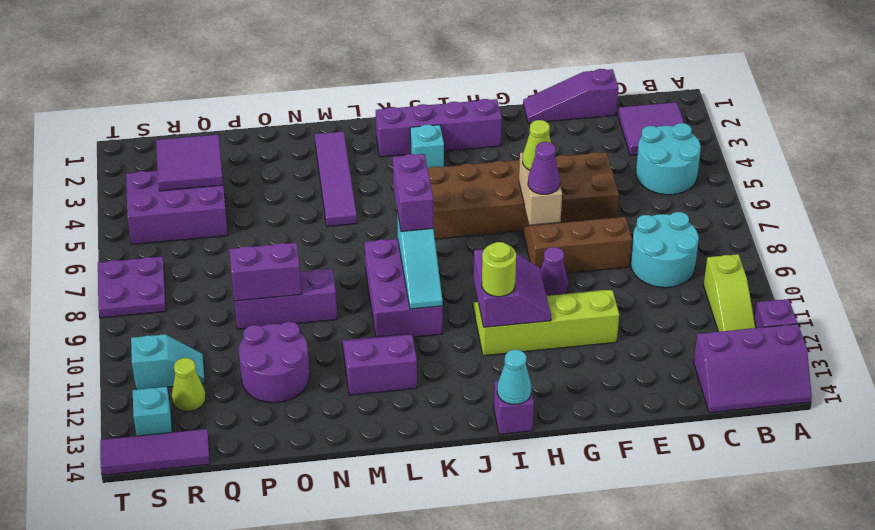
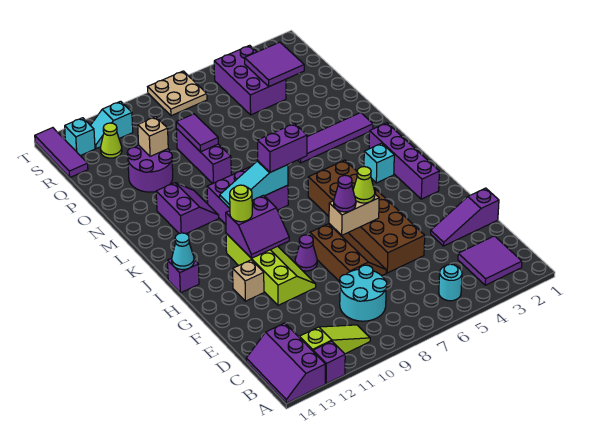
cyan round brick B4:C5 level 1 -> cyan round brick B5 level 1
lime slope B10:B12 level 1 top 10 -> lime slope B10:B12 level 1 top 12
purple slope D1:F1 level 1 top D -> purple slope E1:E3 level 1 top 1
none -> tan brick G12 level 1
purple brick O9:P9 level 2 -> purple tile O9:P9 level 2
none -> tan brick P11 level 2
cyan slope R11:S11 level 1 top S -> cyan slope S11:S12 level 1 top 11
purple plate S7:T8 level 1 -> tan plate S7:T8 level 1

